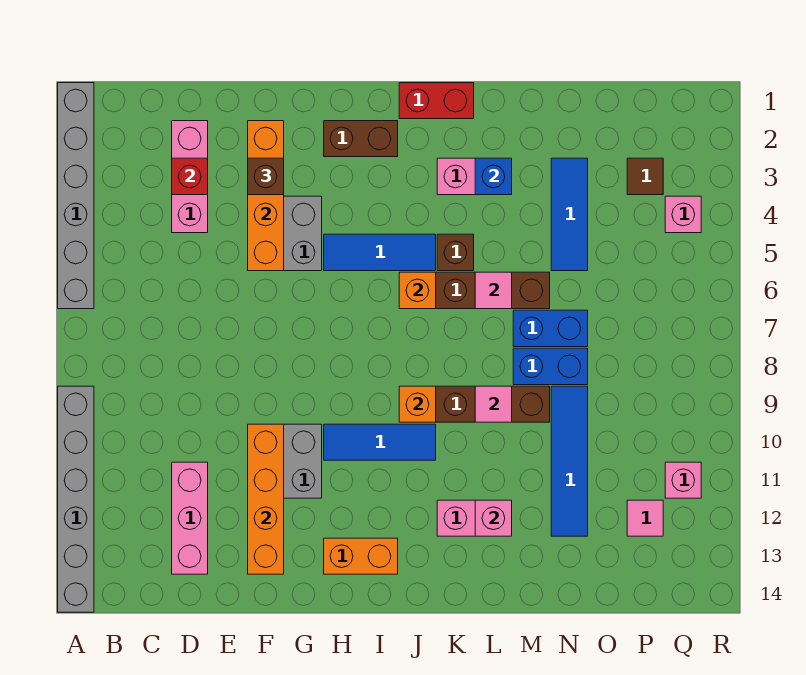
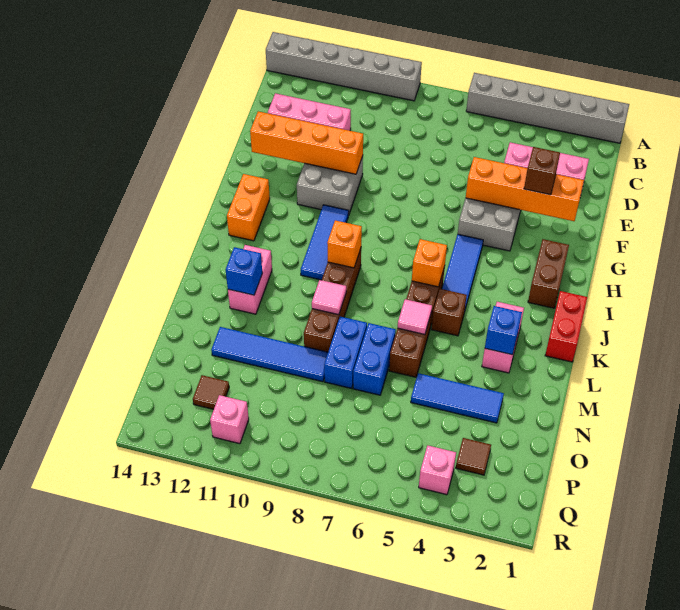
red brick D3 level 2 -> none
pink brick L12 level 2 -> blue brick L12 level 2
pink tile P12 level 1 -> brown tile P12 level 1

